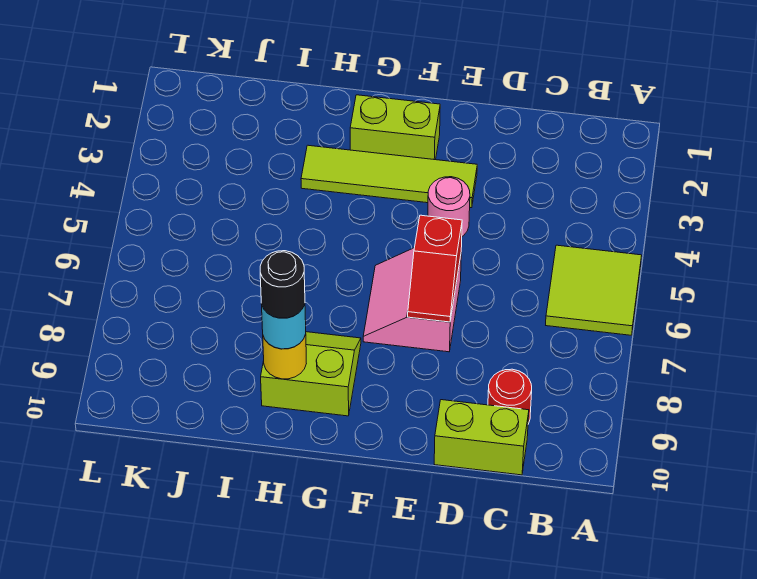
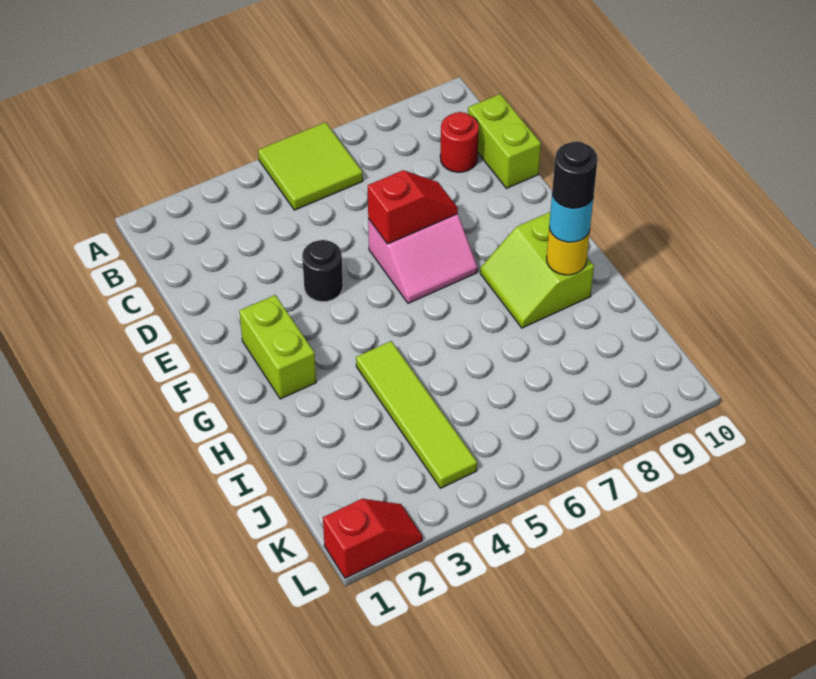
lime tile E3:H3 level 1 -> lime tile H4:K4 level 1
pink round brick E4 level 1 -> black round brick E4 level 1
none -> red slope L1:L2 level 1 top 1

